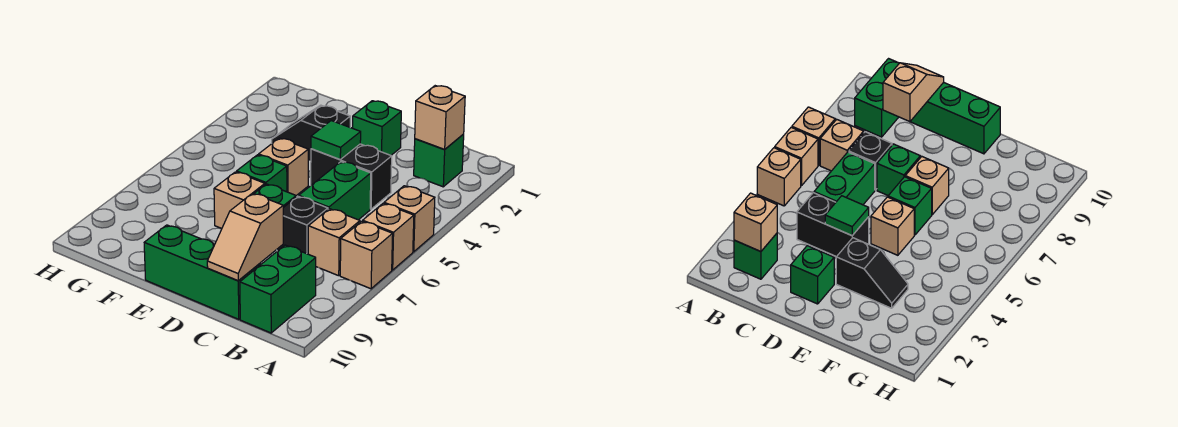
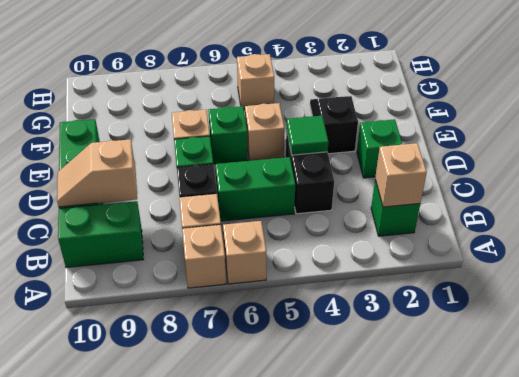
tan brick A5 level 1 -> tan brick G5 level 1

